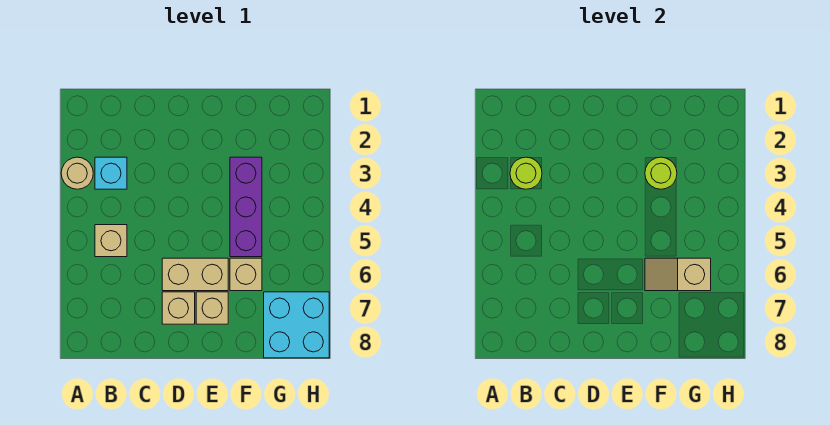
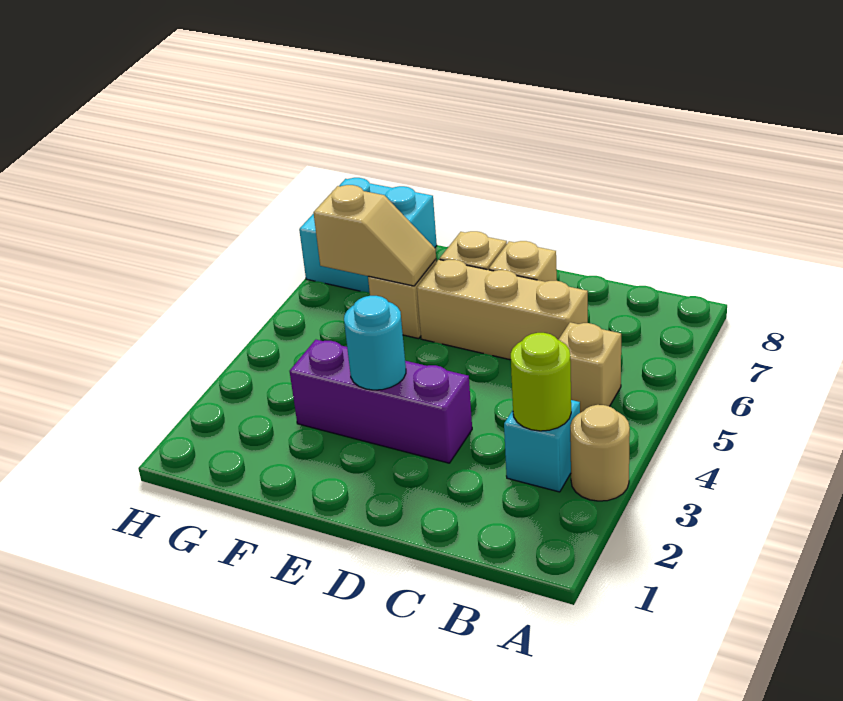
tan brick D6:E6 level 1 -> tan brick C6:E6 level 1
none -> cyan round brick E3 level 2
purple brick F3:F5 level 1 -> purple brick D3:F3 level 1
lime round brick F3 level 2 -> none

